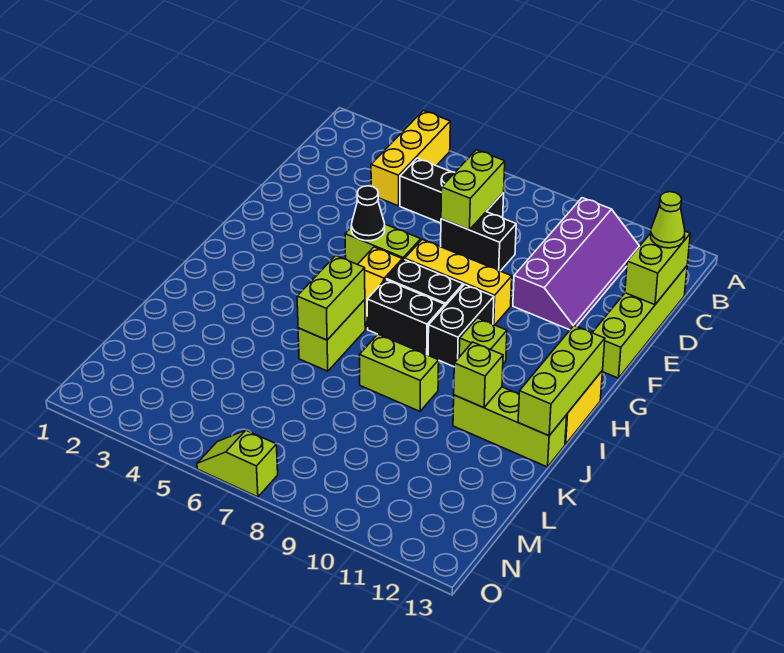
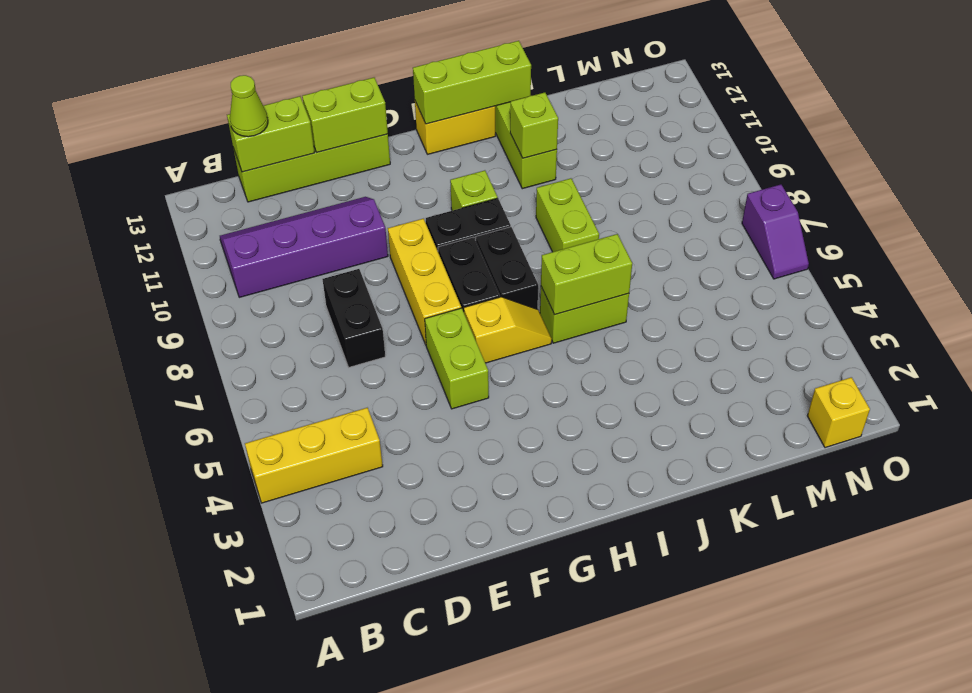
black brick C5:C7 level 1 -> none
lime brick C7:D7 level 2 -> lime brick E13:F13 level 2
black cone F5 level 2 -> none
none -> yellow brick N1 level 1
lime slope O6:O7 level 1 top 7 -> purple slope O6:O7 level 1 top 7

